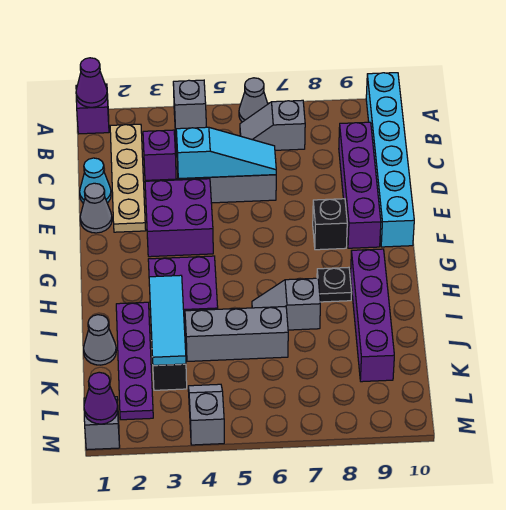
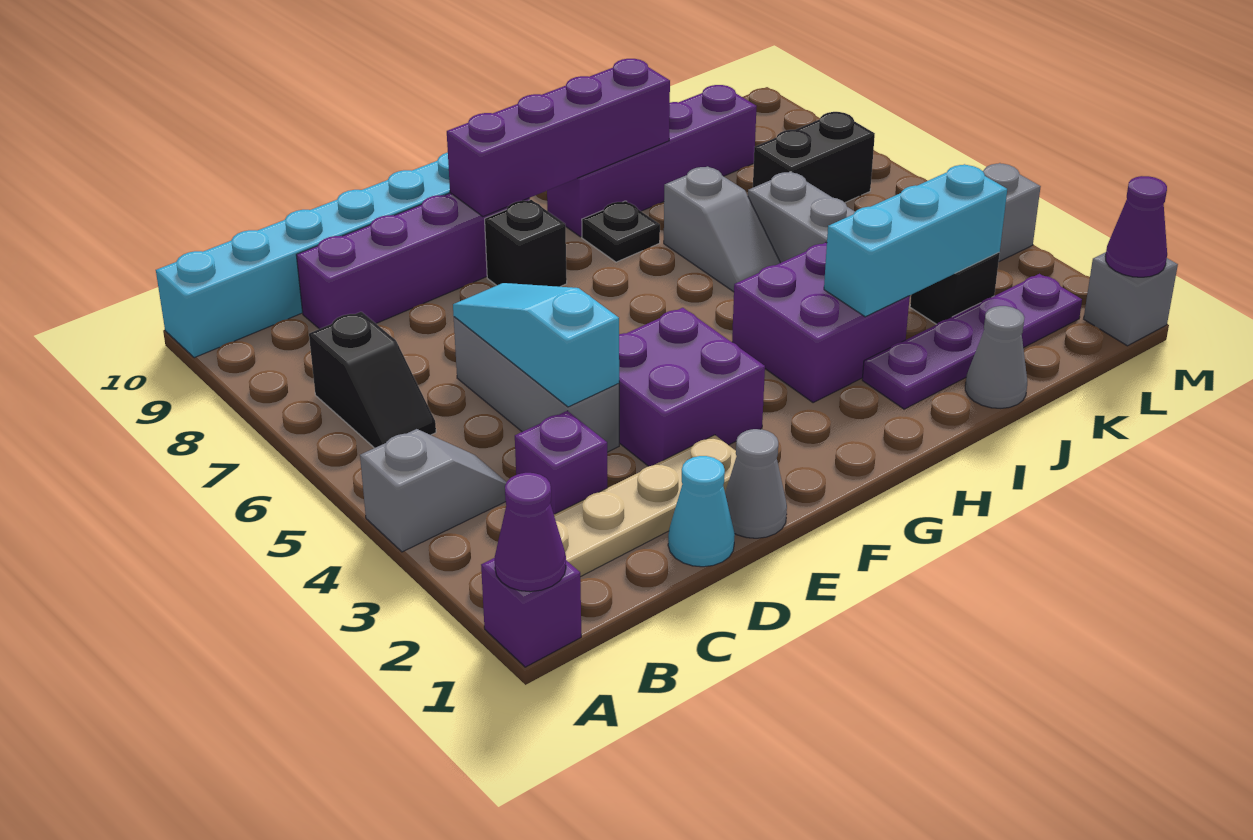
grey cone A6 level 1 -> none
grey slope B6:B7 level 1 top 7 -> black slope B6:B7 level 1 top 7
none -> purple brick F9:I9 level 2
cyan tile I3:K3 level 2 -> cyan brick I3:K3 level 2
none -> black brick K7:L7 level 1

